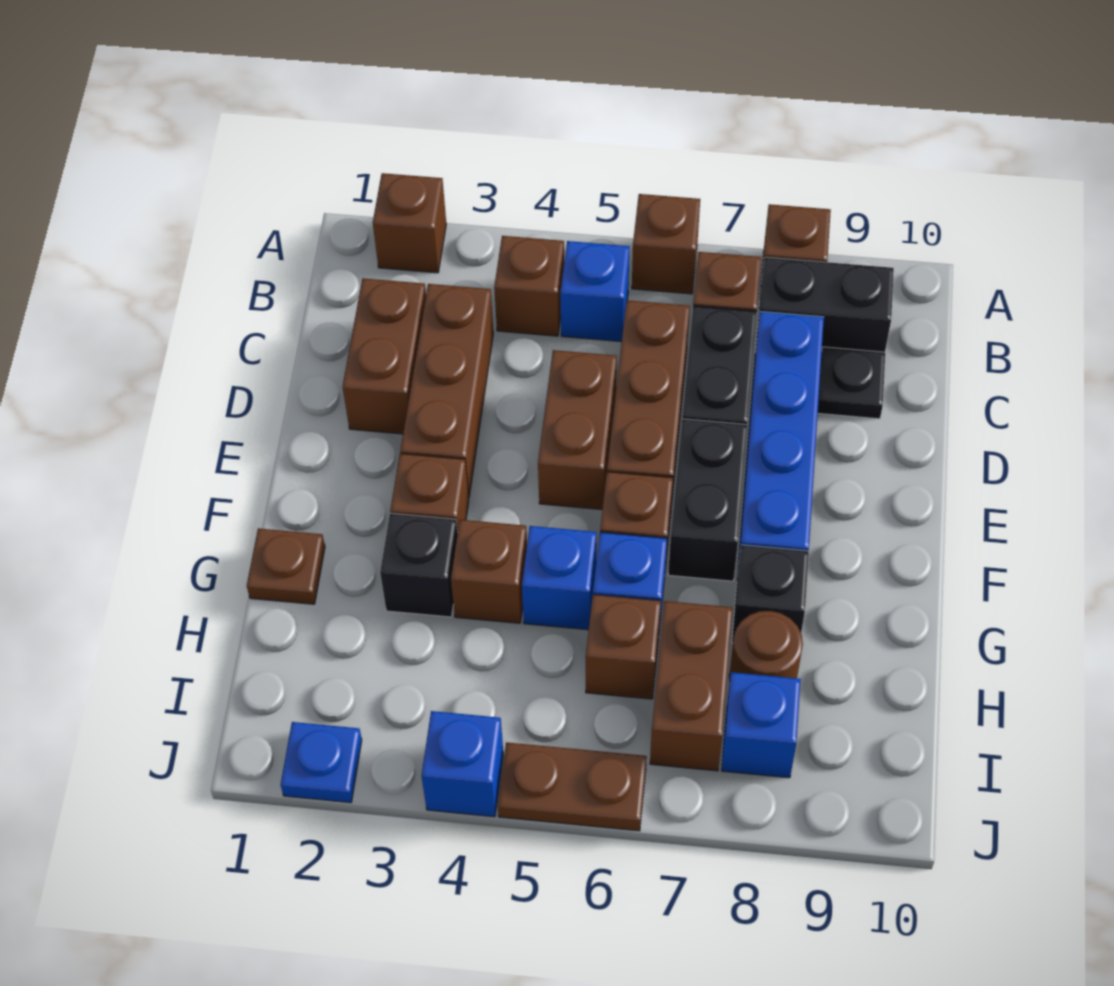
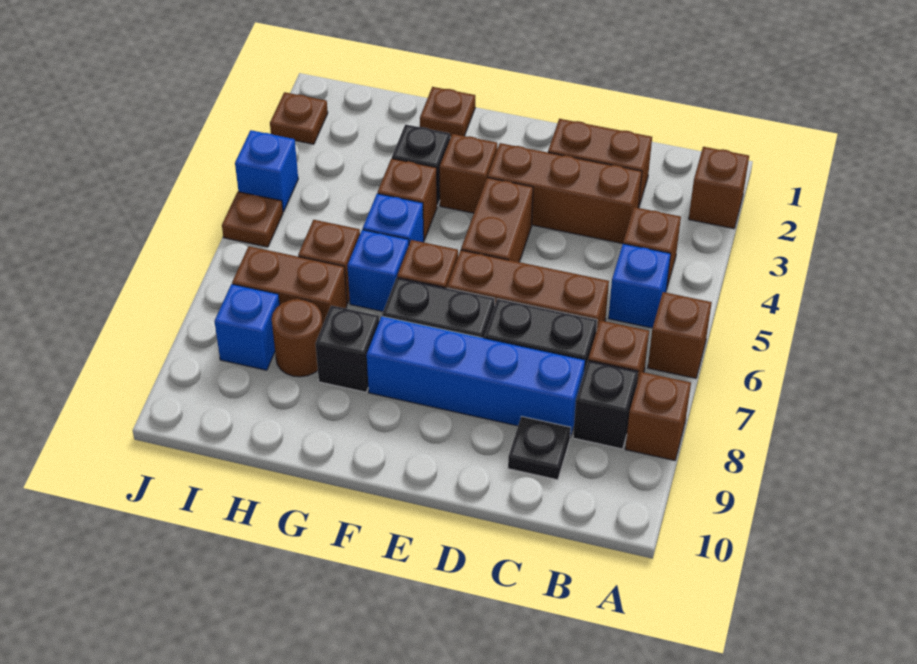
black brick B8:B9 level 1 -> black brick B8 level 1
brown brick D5:E5 level 1 -> brown brick E4:E5 level 1
blue plate J2 level 1 -> brown plate J2 level 1
brown plate J5:J6 level 1 -> brown plate J5 level 1

